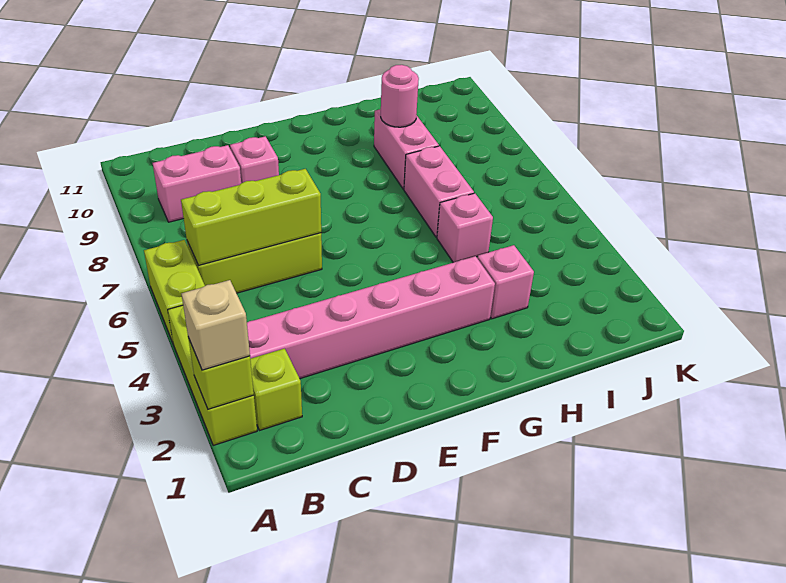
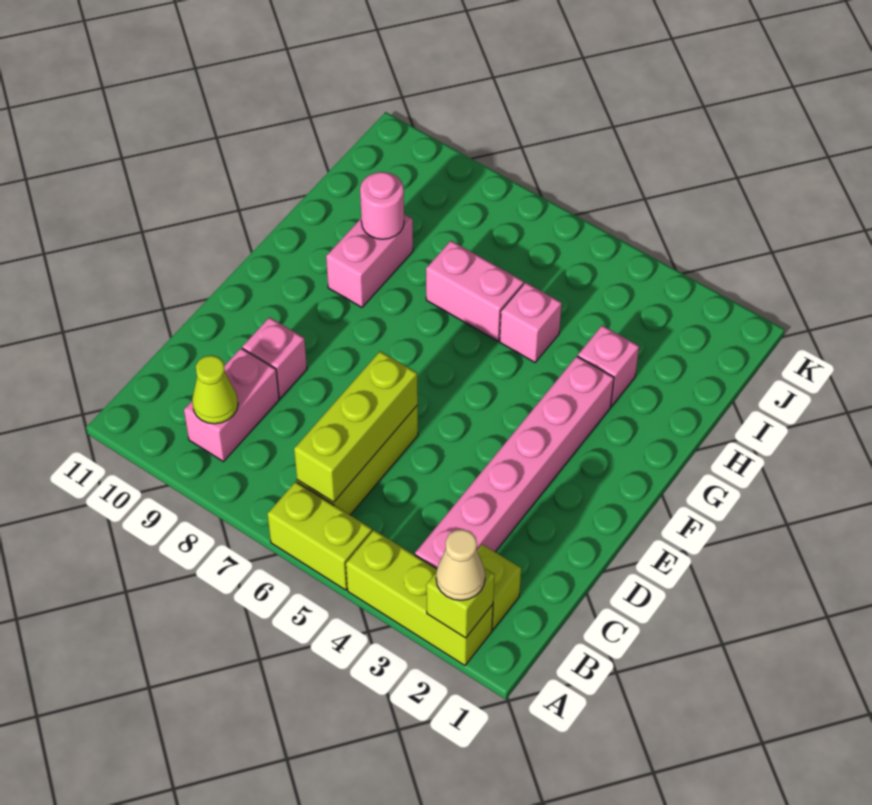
tan brick A2 level 3 -> tan cone A2 level 3
none -> lime cone B9 level 2
pink brick H8:H9 level 1 -> pink brick G9:H9 level 1

